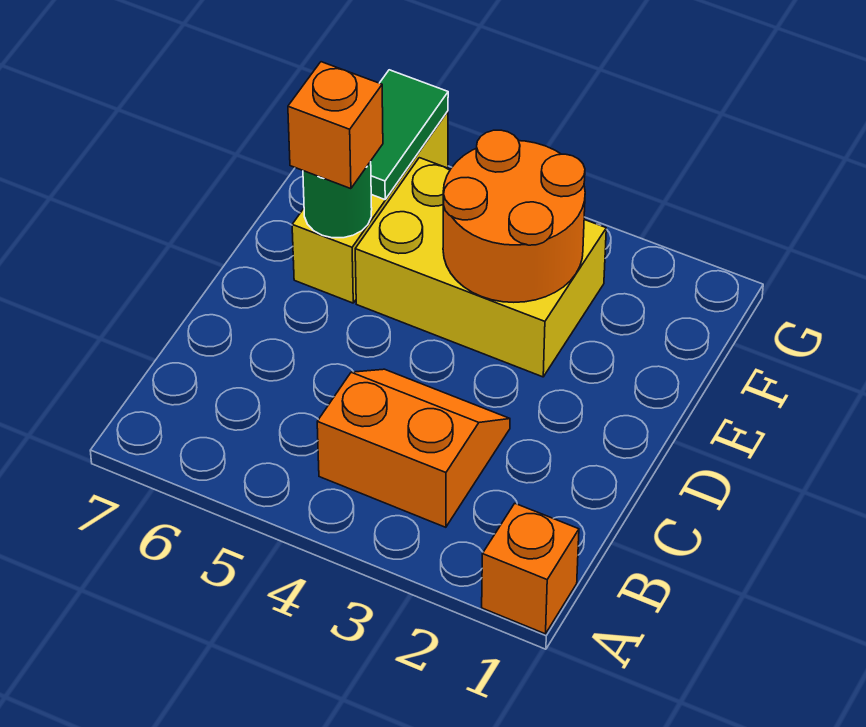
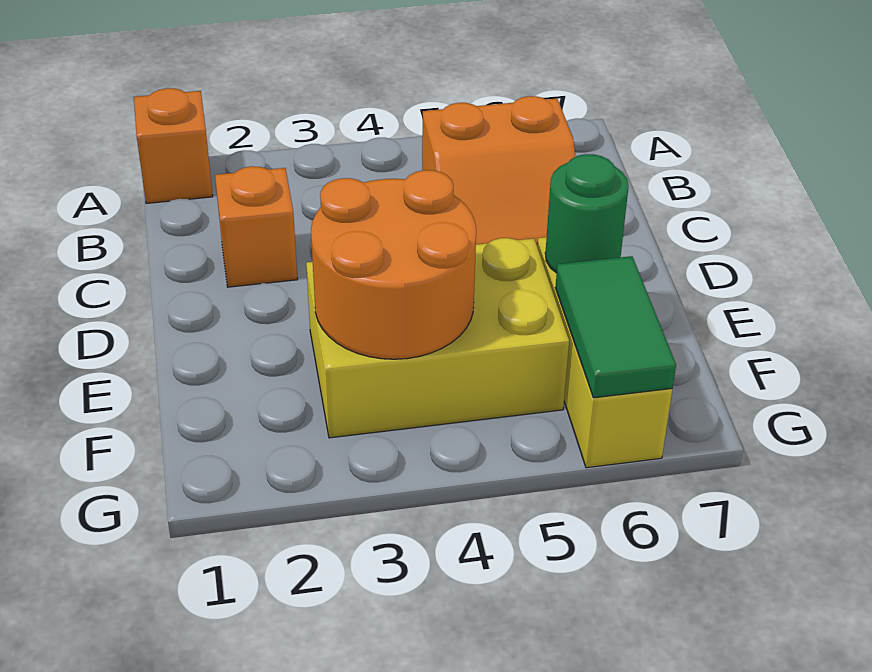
orange slope B3:C4 level 1 top B -> orange slope B5:C6 level 1 top B
orange brick E6 level 3 -> orange brick C2 level 1

